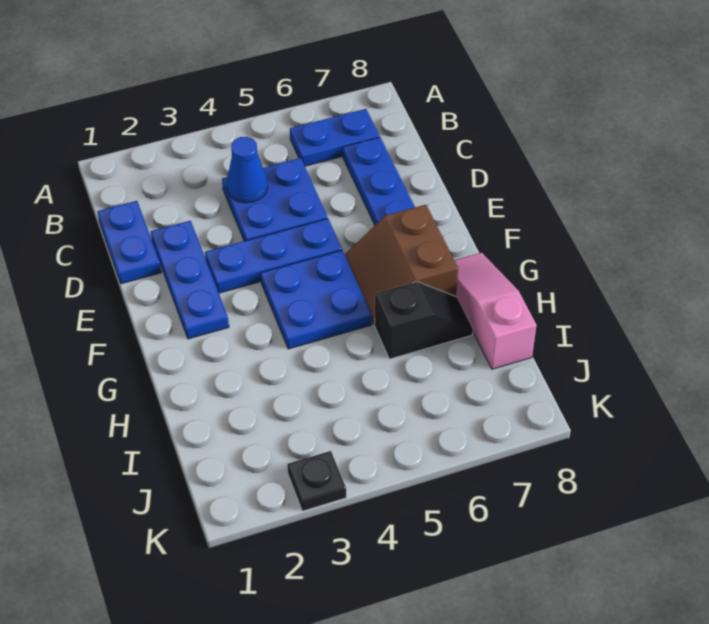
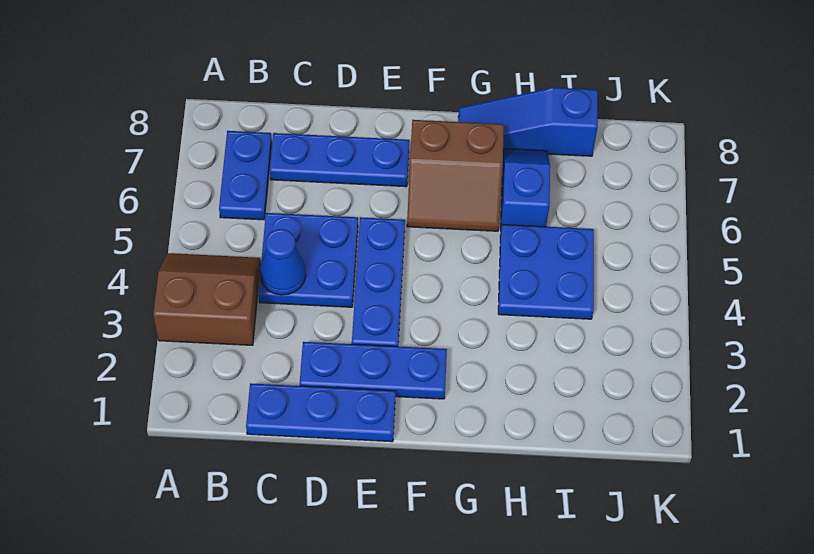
none -> brown slope A3:B4 level 1 top 3
blue plate C1:D1 level 1 -> blue plate C1:E1 level 1
blue plate F4:G5 level 1 -> blue plate H4:I5 level 1
pink slope G8:I8 level 1 top I -> blue slope G8:I8 level 1 top I
black slope H6:H7 level 1 top 6 -> blue slope H6:H7 level 1 top 6
black plate K3 level 1 -> none

